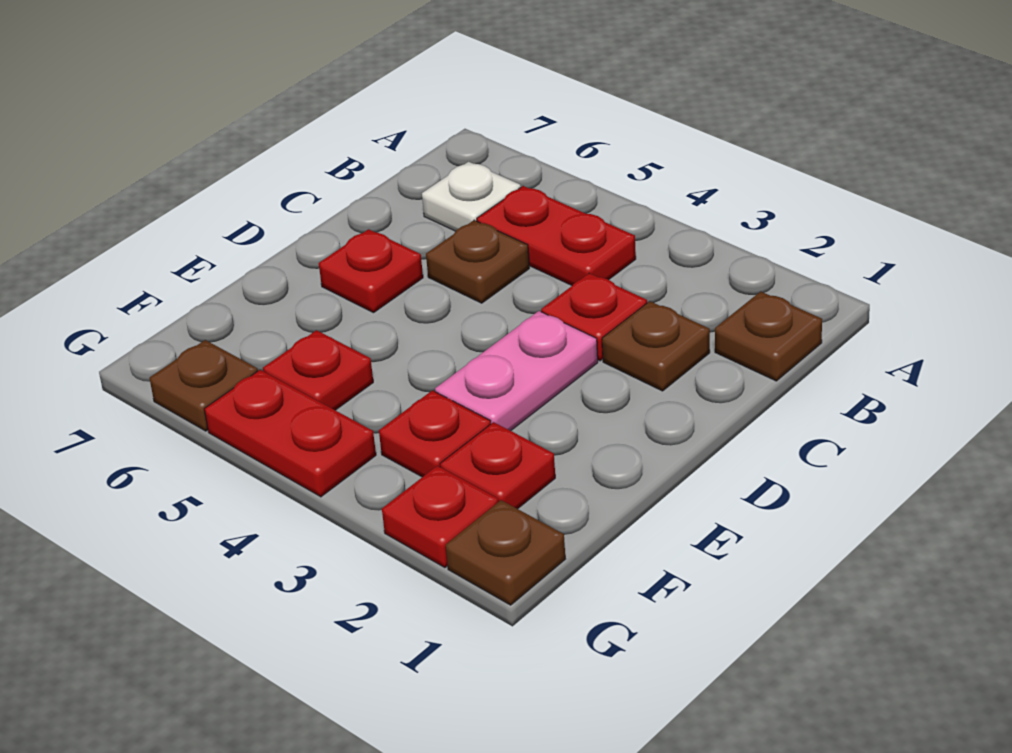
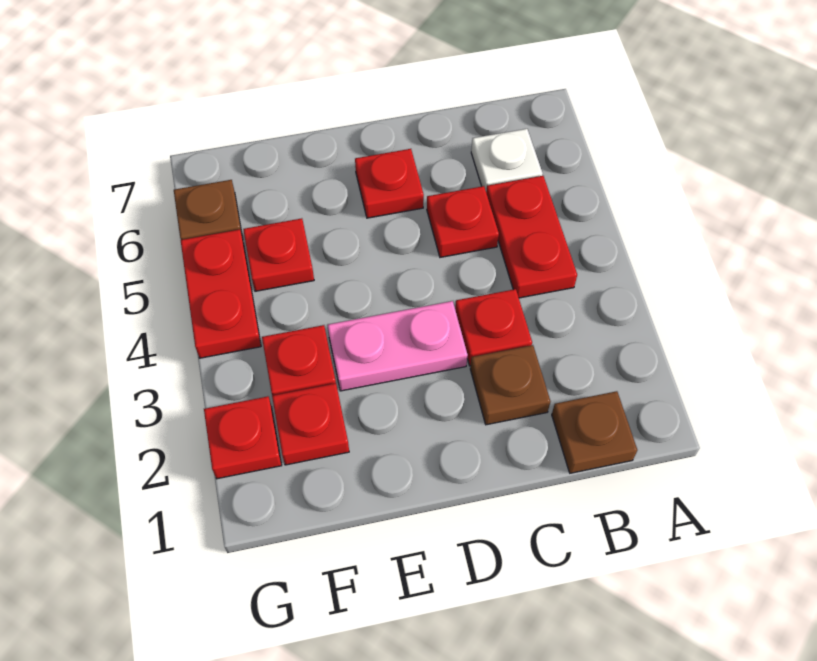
brown plate C5 level 1 -> red plate C5 level 1
brown plate G1 level 1 -> none

